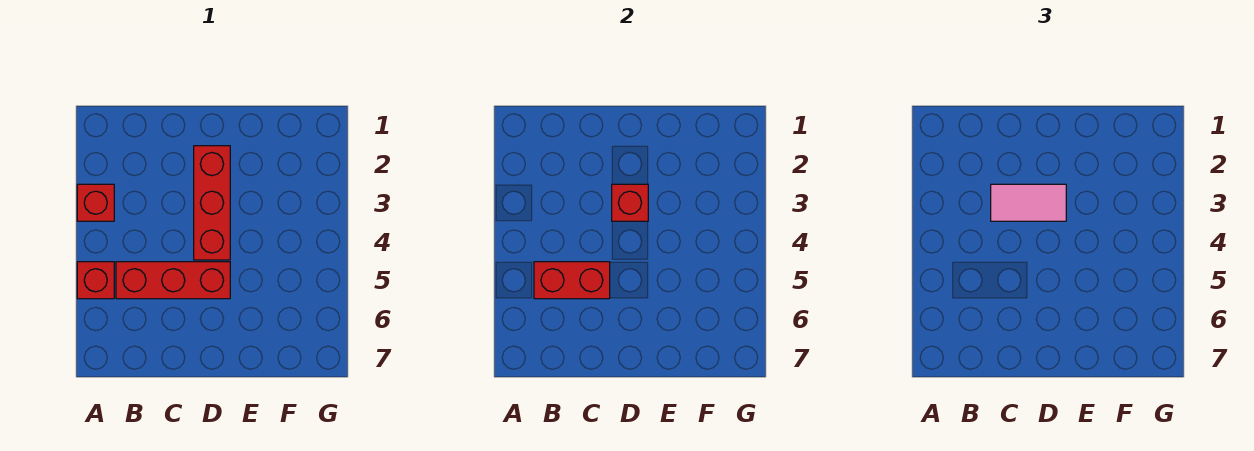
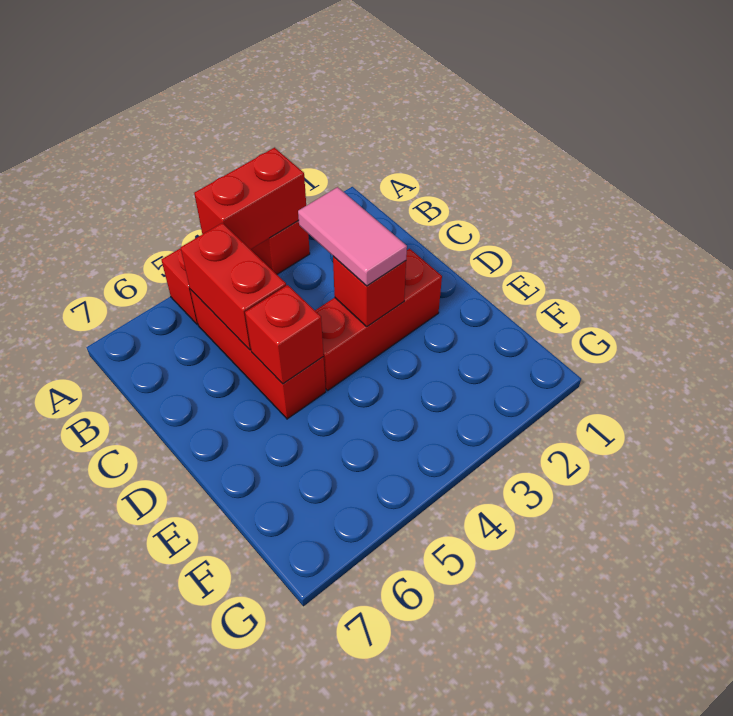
none -> red brick A3:A4 level 2
none -> red brick D5 level 2

